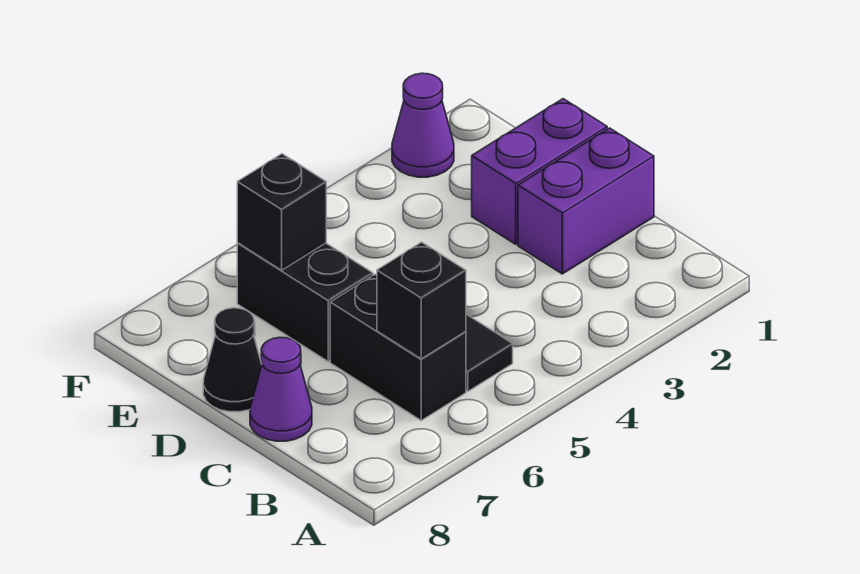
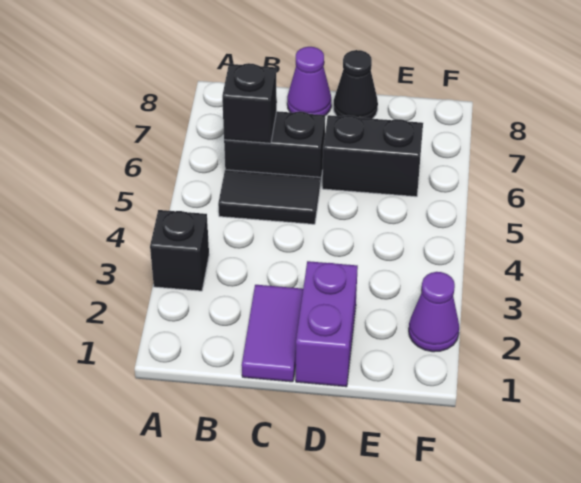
purple brick C1:C2 level 1 -> purple tile C1:C2 level 1
black brick E6 level 2 -> black brick A3 level 1

